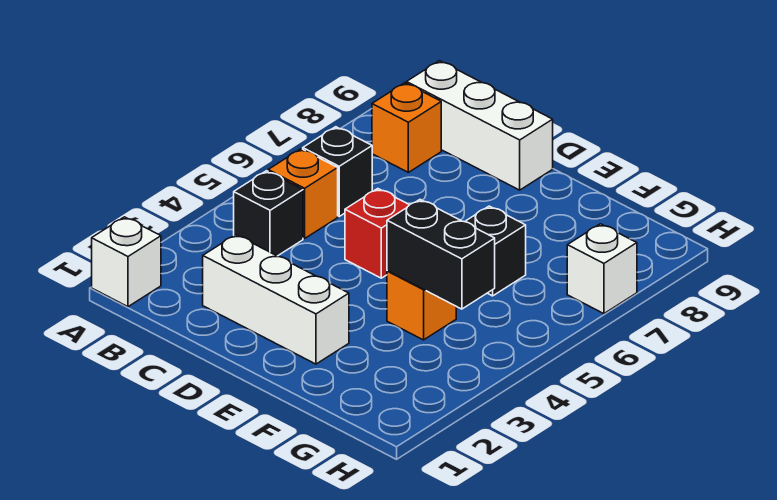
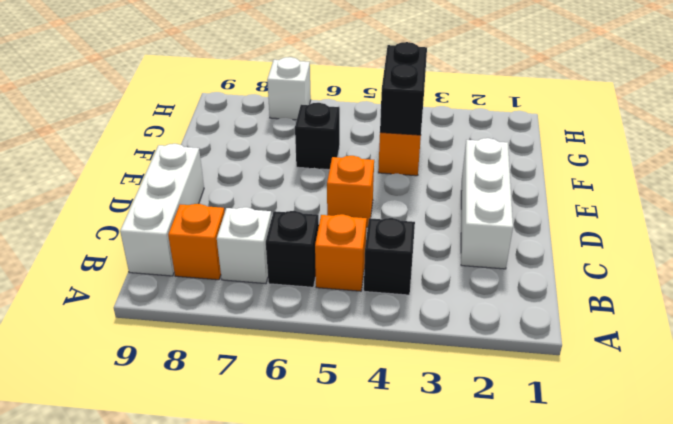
white brick A1 level 1 -> white brick B7 level 1
red brick D5 level 1 -> orange brick D5 level 1

